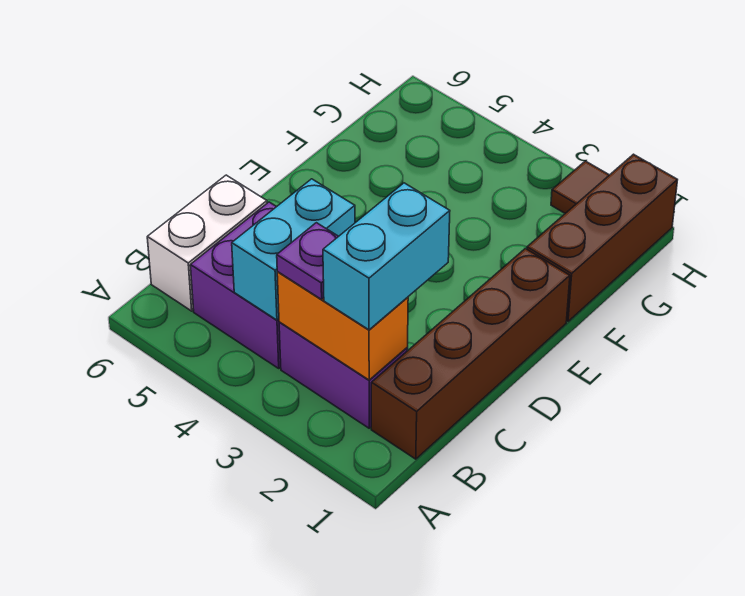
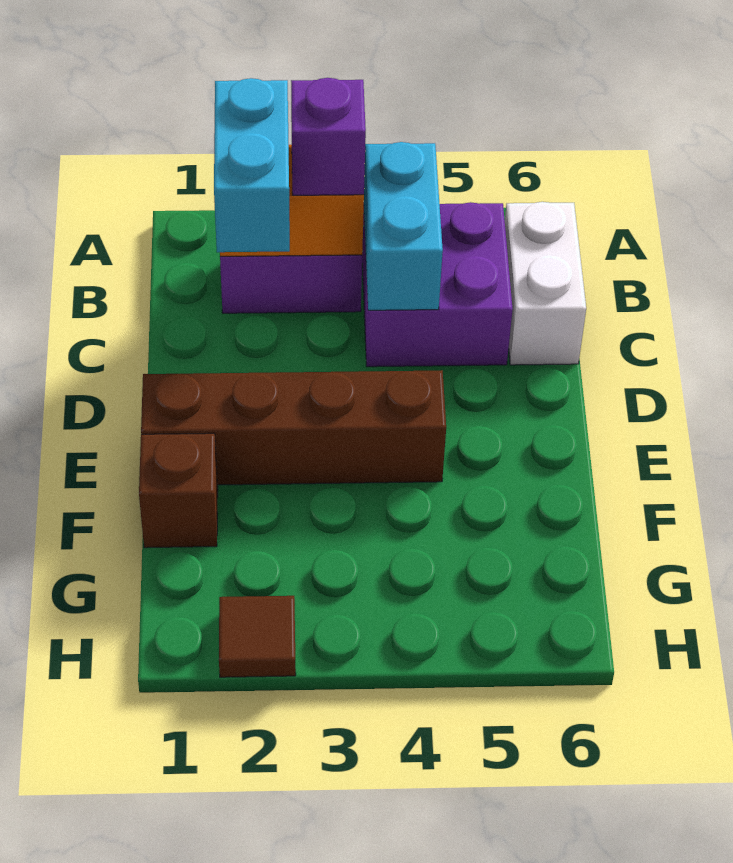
brown brick B1:E1 level 1 -> brown brick E1:E4 level 1
purple plate B3 level 3 -> purple brick B3 level 3
brown brick F1:H1 level 1 -> brown brick F1 level 1

